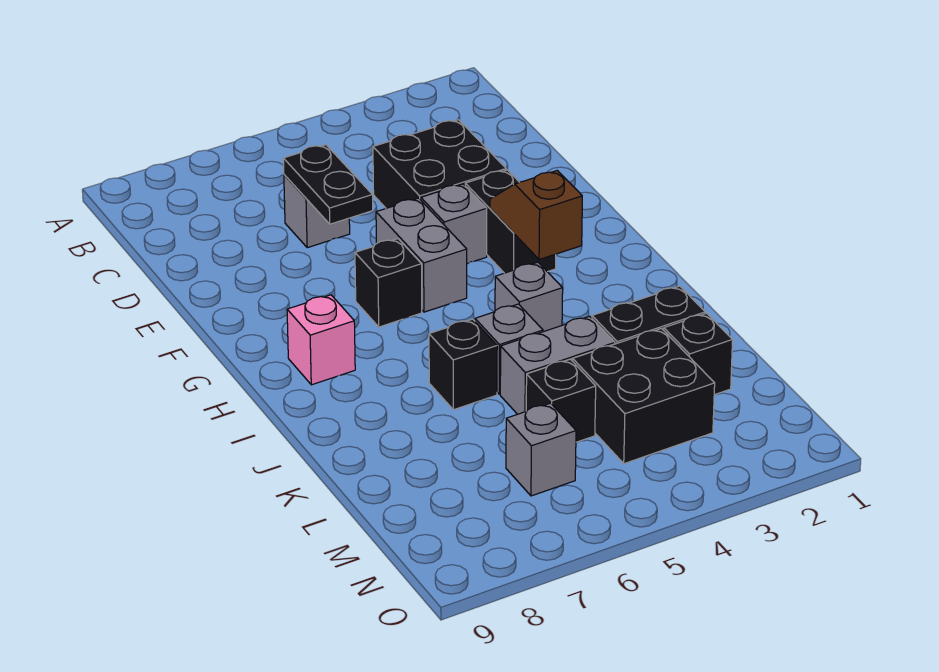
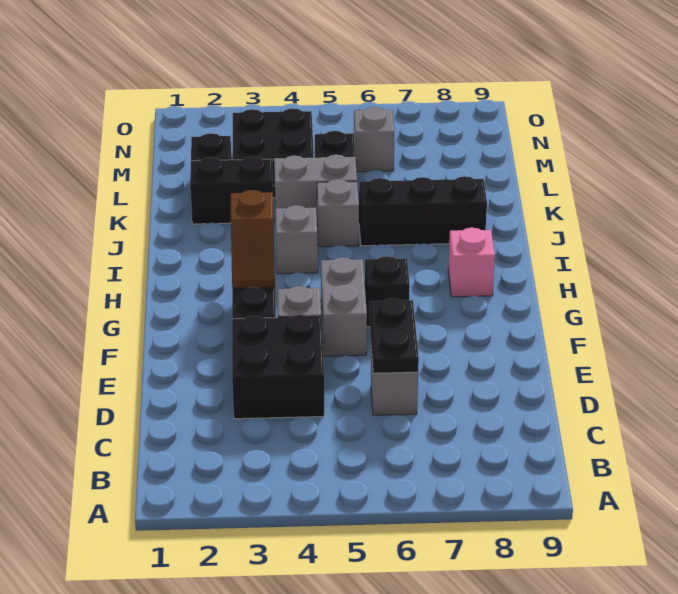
black brick J6 level 1 -> black brick J6:J8 level 1

